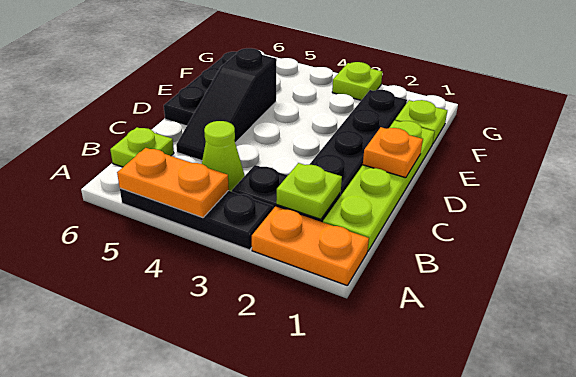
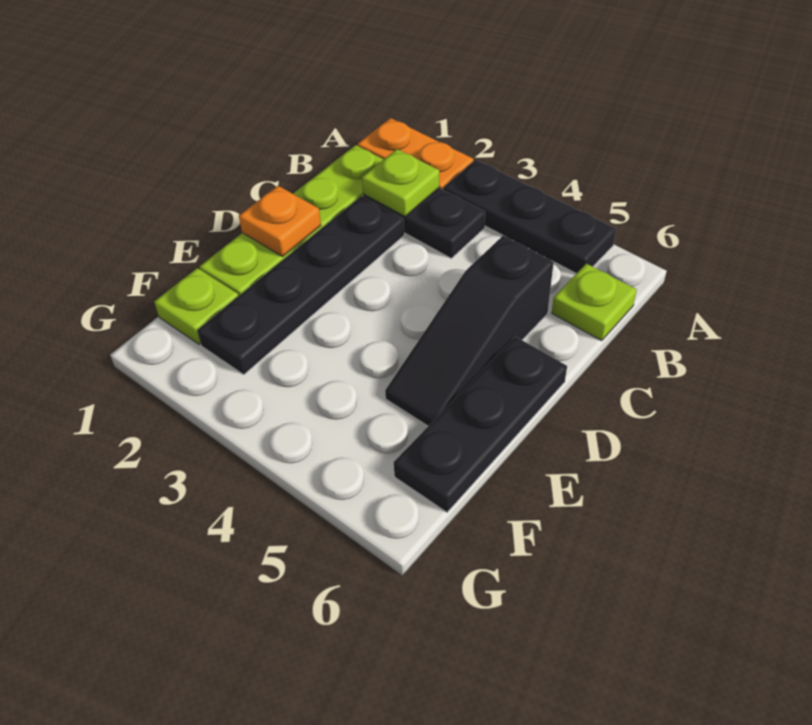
orange plate A4:A5 level 2 -> none
lime cone B4 level 1 -> none
black slope C5:E5 level 1 top E -> black slope C5:E5 level 1 top C
lime plate G3 level 1 -> none

